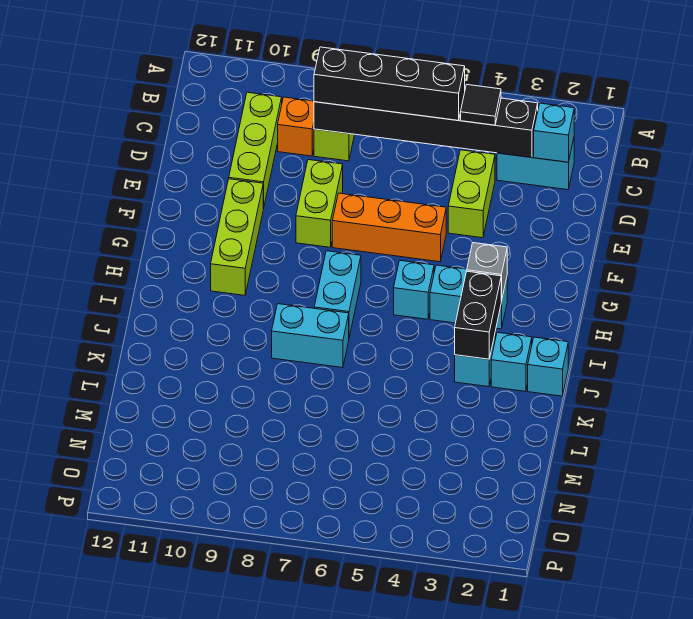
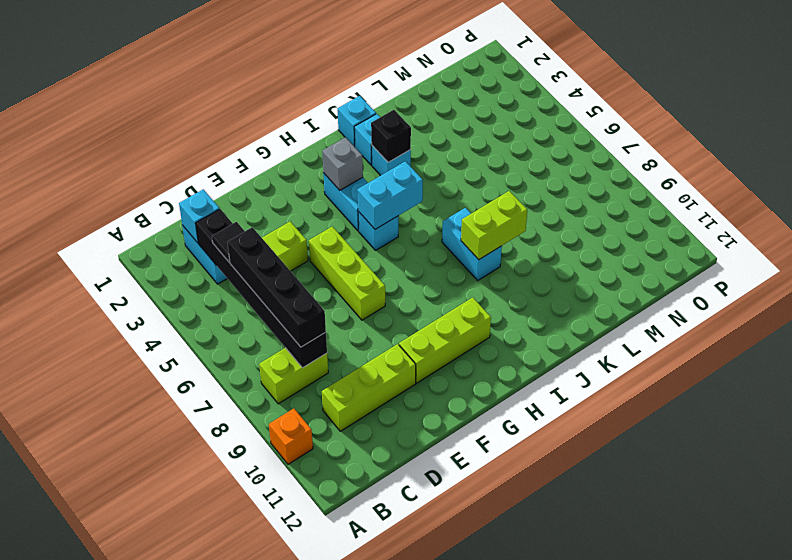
orange brick C9 level 1 -> orange brick A10 level 1
lime brick E8:F8 level 1 -> lime brick J8:K8 level 2
orange brick F5:F7 level 1 -> lime brick F5:F7 level 1
cyan brick H7:I7 level 1 -> cyan brick H5:I5 level 2
black brick I3:J3 level 2 -> black brick J3 level 2

